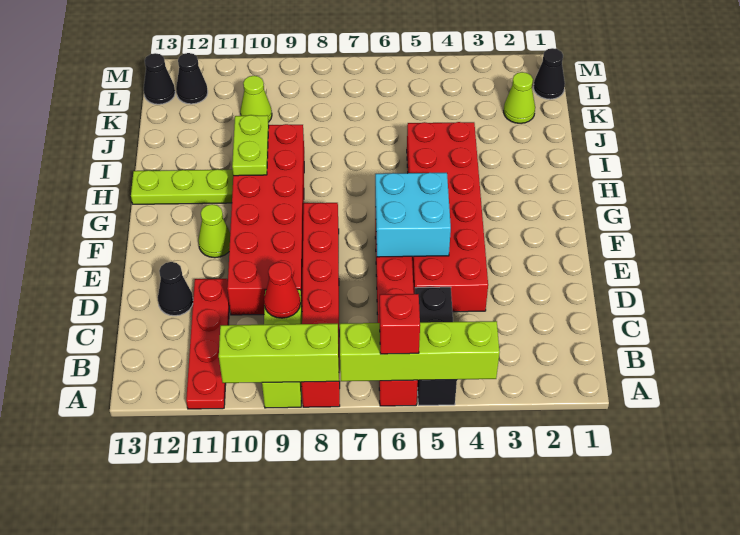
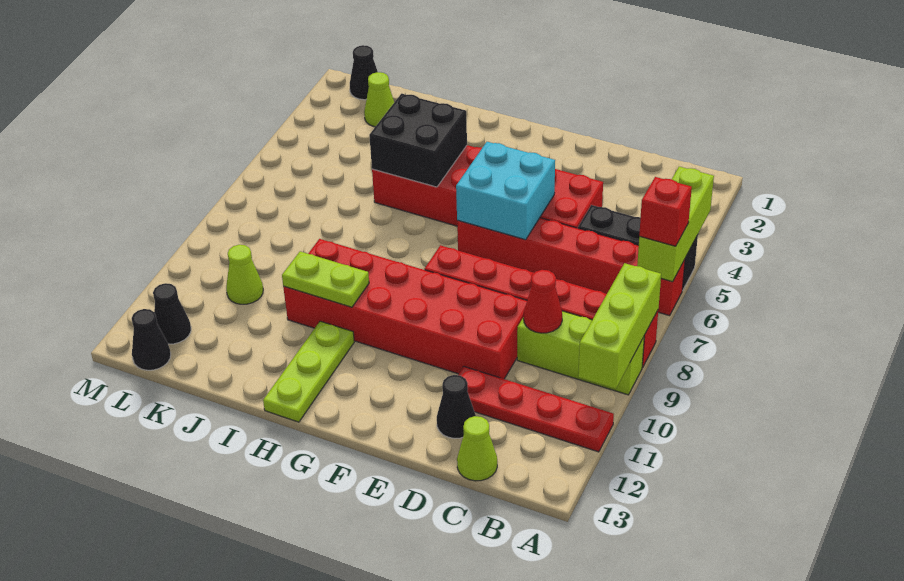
lime brick A4:A7 level 2 -> lime brick A4:A6 level 2
lime cone F11 level 1 -> lime cone C13 level 1
none -> black brick H4:I5 level 2

